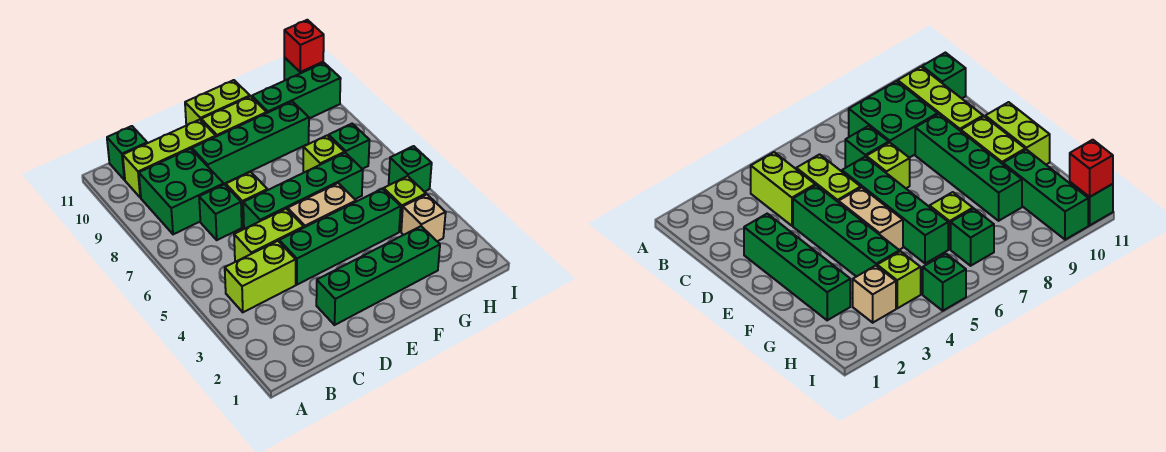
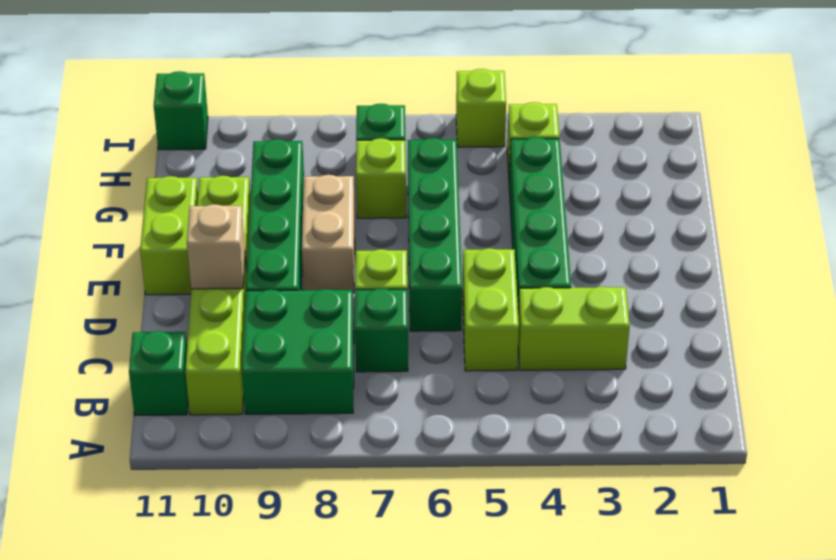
lime brick B4:C4 level 1 -> lime brick C3:C4 level 1
green brick D2:G2 level 1 -> none
tan brick E5:F5 level 1 -> tan brick E8:F8 level 1
green brick G10:I10 level 1 -> none
tan brick H3 level 1 -> tan brick D10 level 2
green brick I5 level 1 -> lime brick I5 level 1
red brick I11 level 2 -> none

